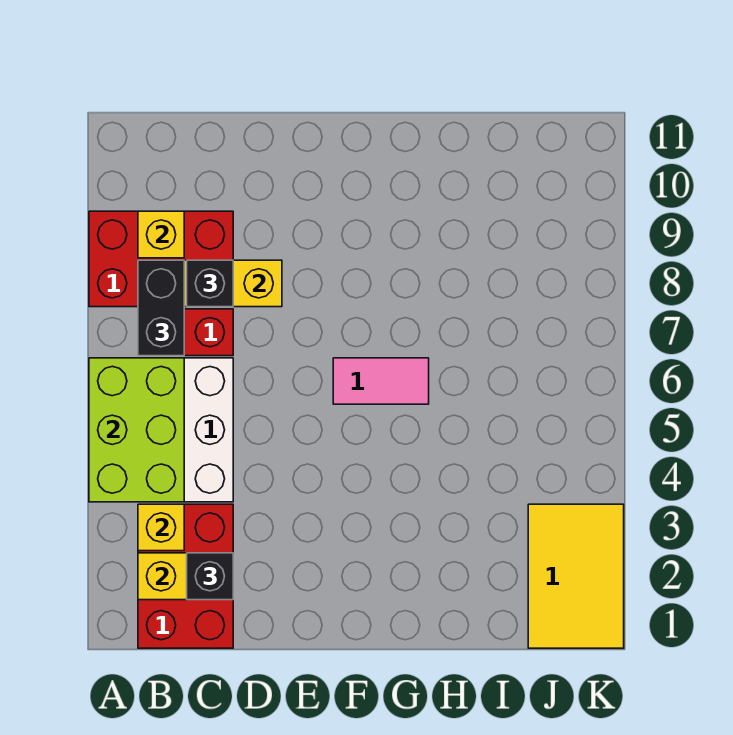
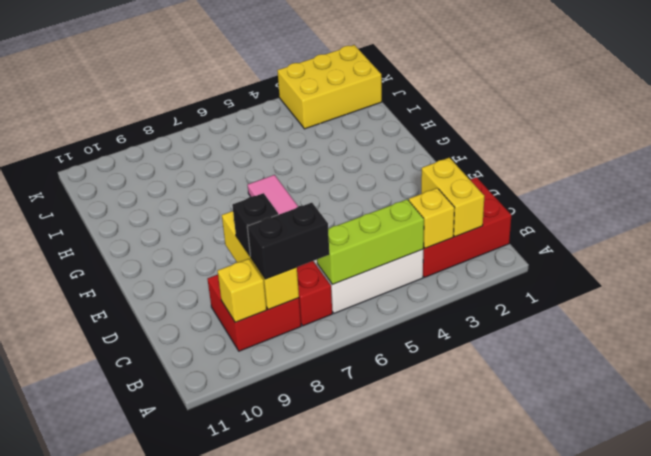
lime brick A4:B6 level 2 -> lime brick B4:B6 level 2
red brick A8:C9 level 1 -> red brick B8:C9 level 1
black brick C2 level 3 -> none
yellow tile J1:K3 level 1 -> yellow brick J1:K3 level 1

